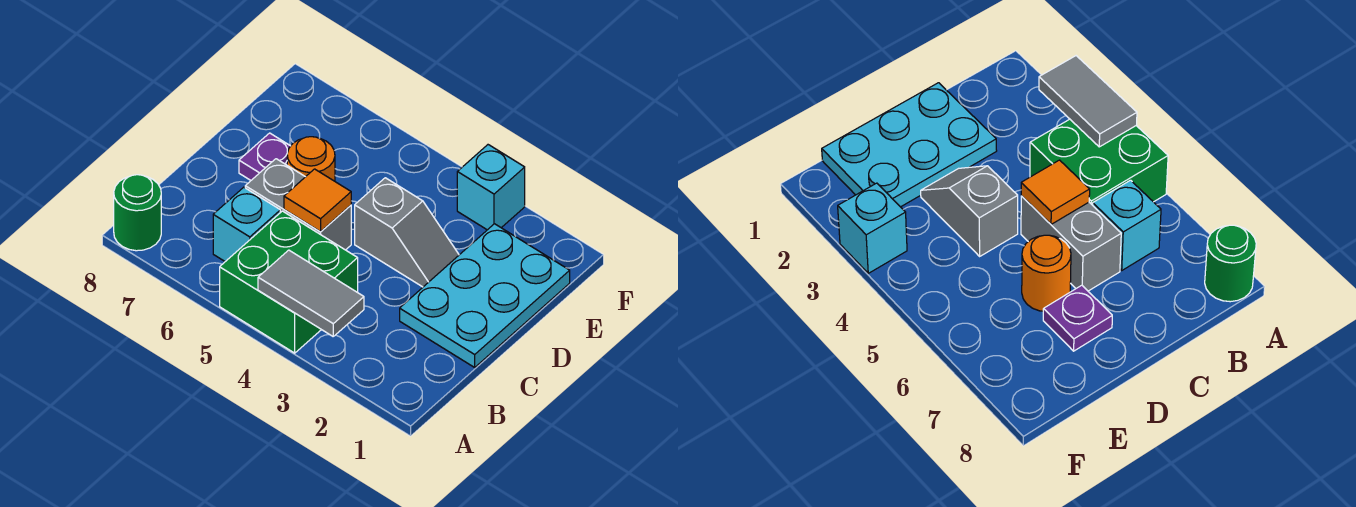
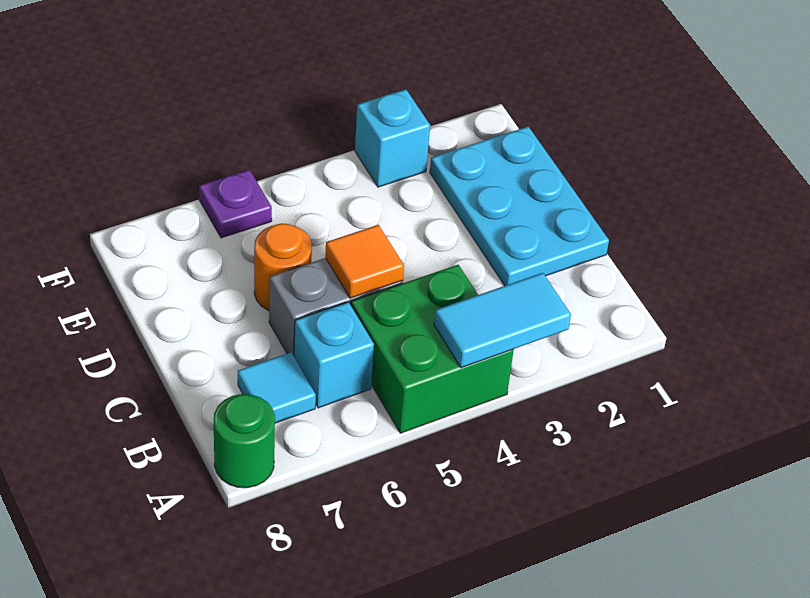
grey tile A3:A4 level 2 -> cyan tile A3:A4 level 2
none -> cyan tile B7 level 1
grey slope D3:D4 level 1 top 4 -> none
purple plate D7 level 1 -> purple plate F6 level 1

